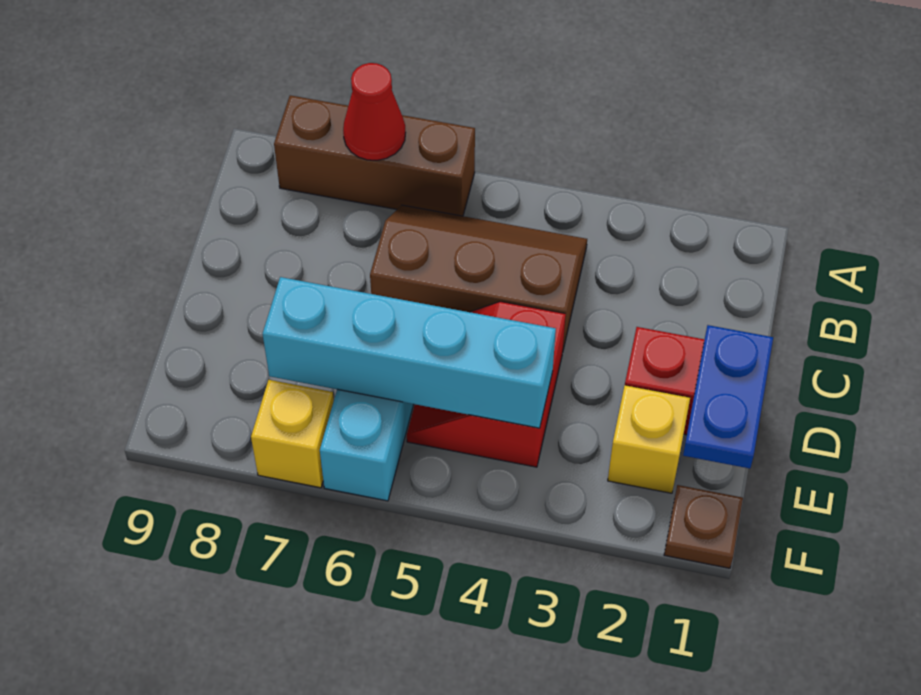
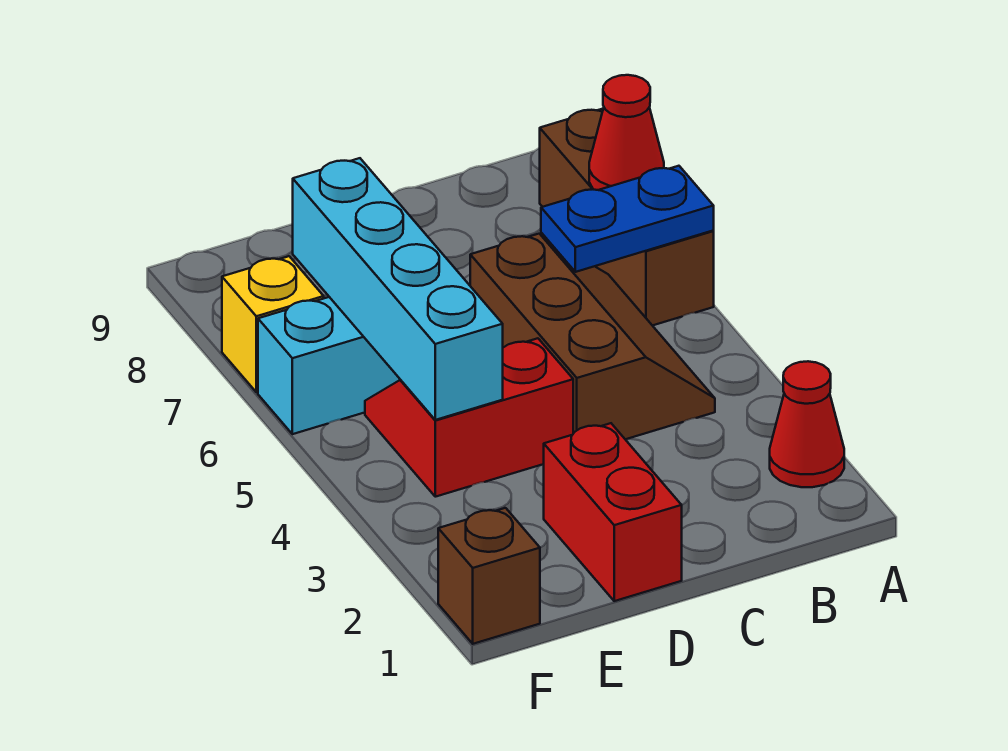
none -> red cone A2 level 1
blue plate D1:E1 level 2 -> blue plate A6:B6 level 2
yellow brick E2 level 1 -> none
brown plate F1 level 1 -> brown brick F1 level 1

